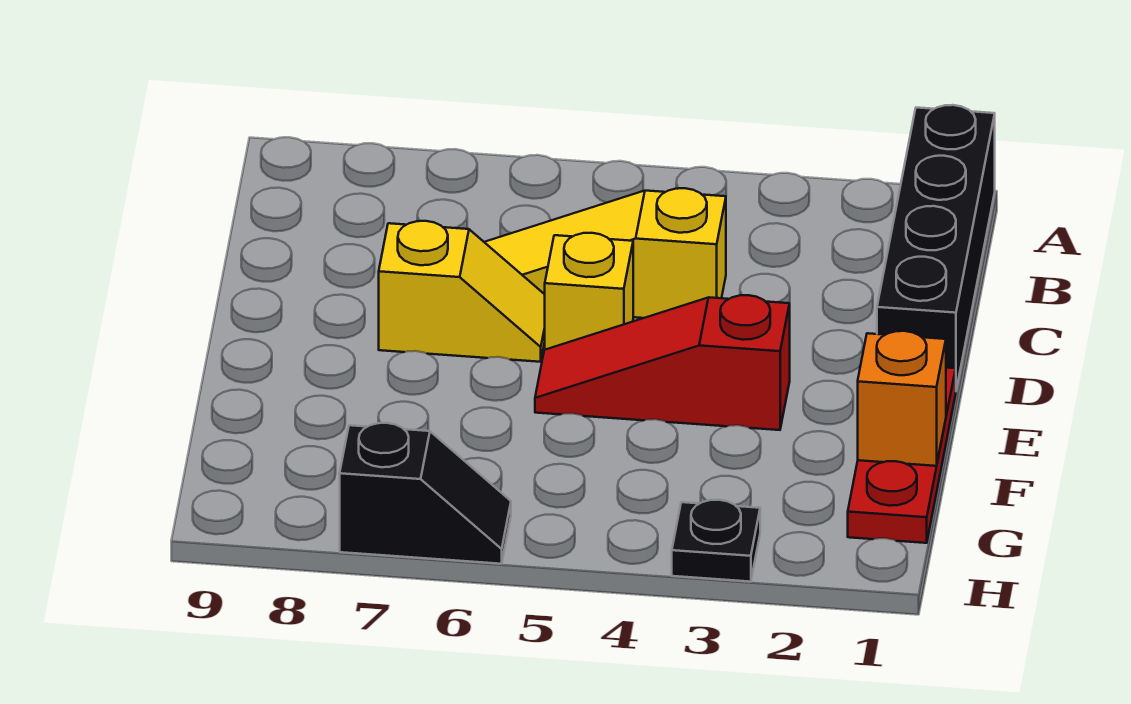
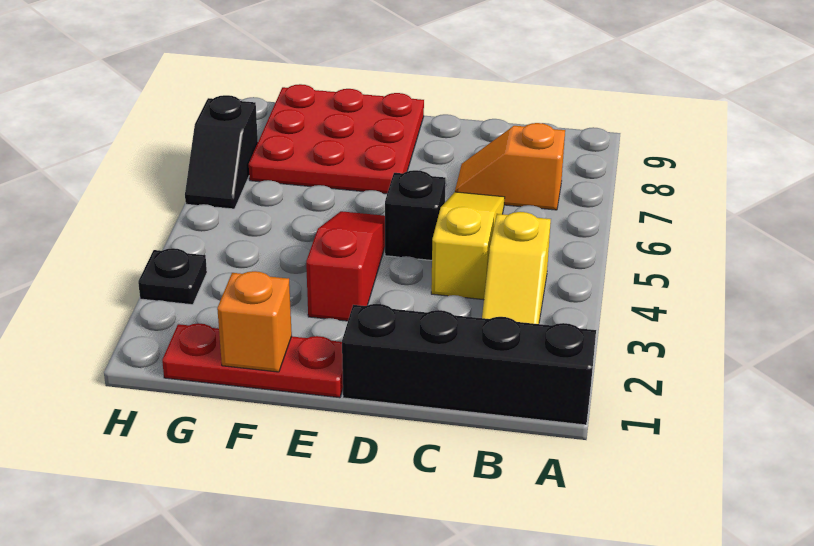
none -> orange slope B7:C7 level 1 top B
yellow brick D5 level 1 -> black brick D5 level 1
yellow slope D6:D7 level 1 top 7 -> yellow slope B3:B4 level 1 top 4
none -> red plate E7:G9 level 1

